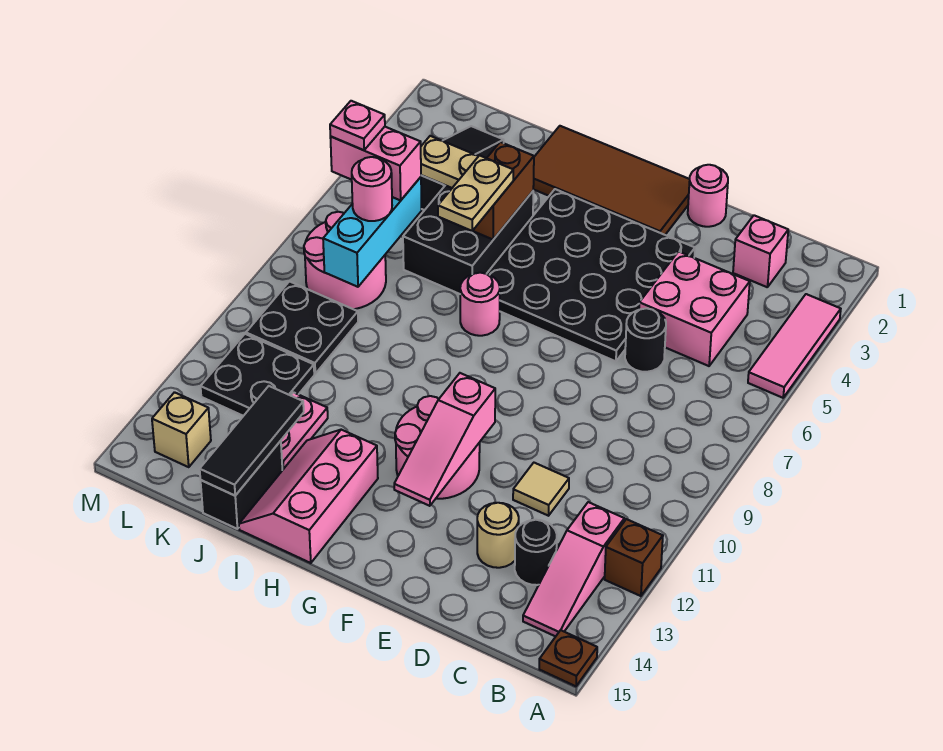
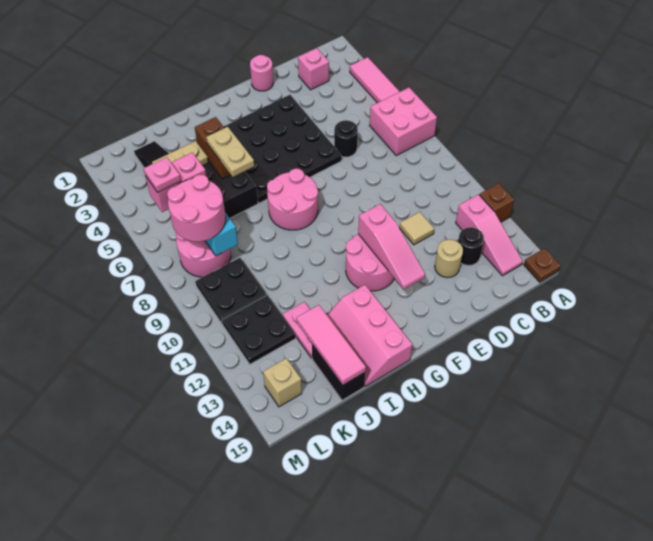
pink brick C4:D5 level 1 -> pink brick A6:B7 level 1
brown tile F1:I2 level 1 -> none
pink round brick H7 level 1 -> pink round brick G7:H8 level 1
black tile J13:J15 level 2 -> pink tile J13:J15 level 2
pink round brick K7 level 3 -> pink round brick K7:L8 level 3

